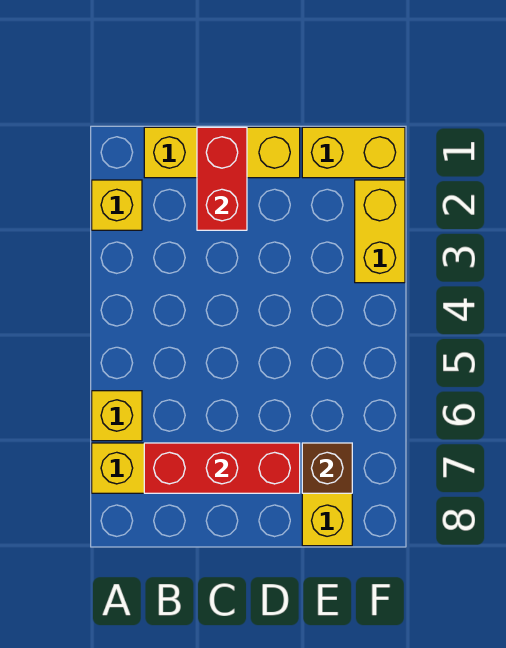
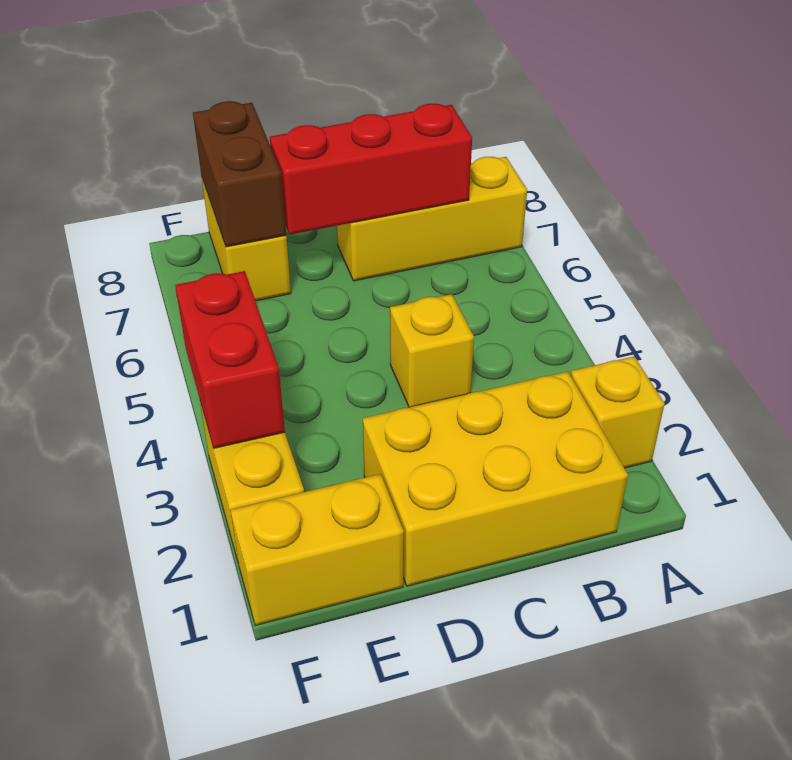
yellow brick A6 level 1 -> yellow brick C4 level 1
yellow brick B1:D1 level 1 -> yellow brick B1:D2 level 1
red brick C1:C2 level 2 -> red brick F3:F4 level 2
brown brick E7 level 2 -> brown brick E7:E8 level 2

